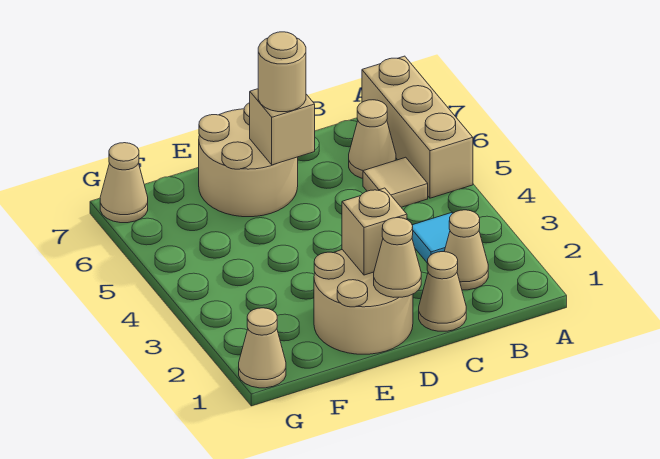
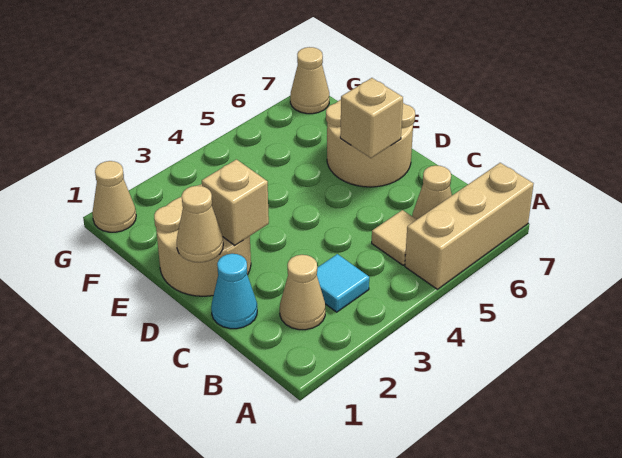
tan cone C1 level 1 -> cyan cone C1 level 1
tan round brick D6 level 3 -> none

